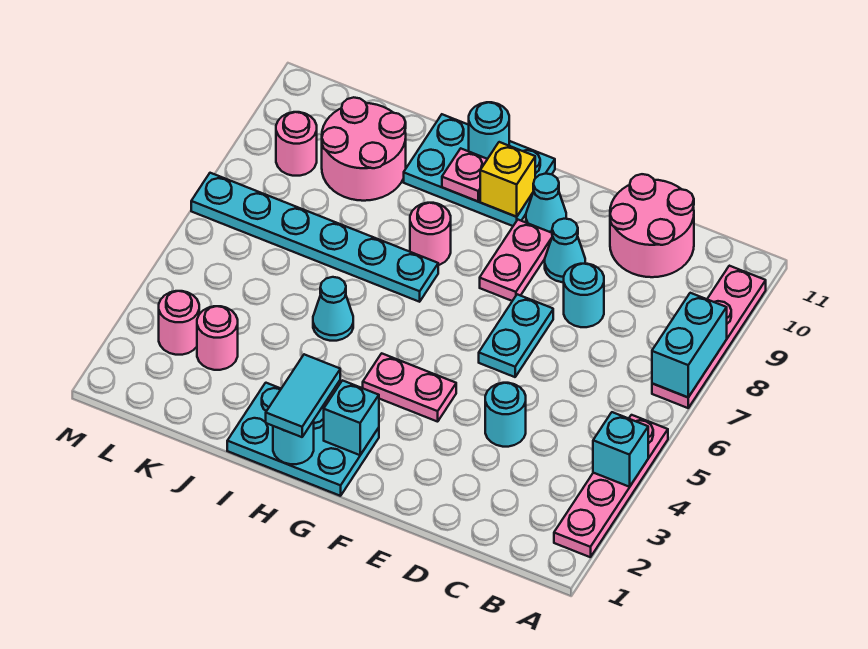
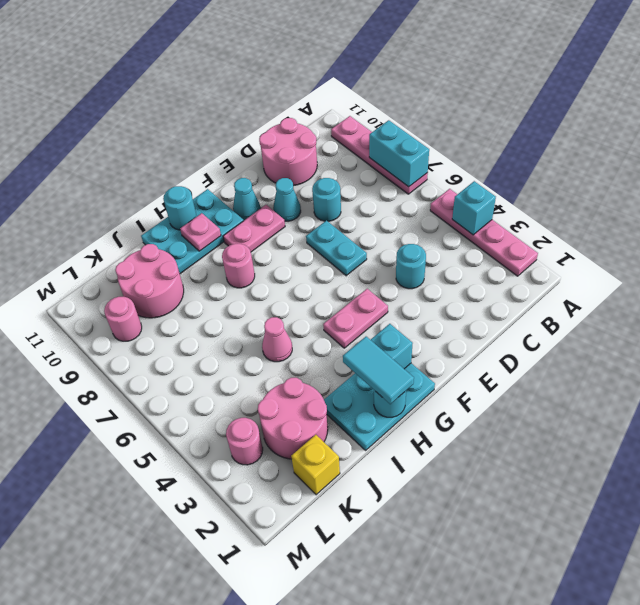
pink plate F8:F9 level 1 -> pink plate F9:G9 level 1
yellow brick G10 level 2 -> yellow brick K1 level 1
cyan plate H7:M7 level 1 -> none
cyan cone I5 level 1 -> pink cone I5 level 1
pink round brick K3 level 1 -> pink round brick J2:K3 level 1

